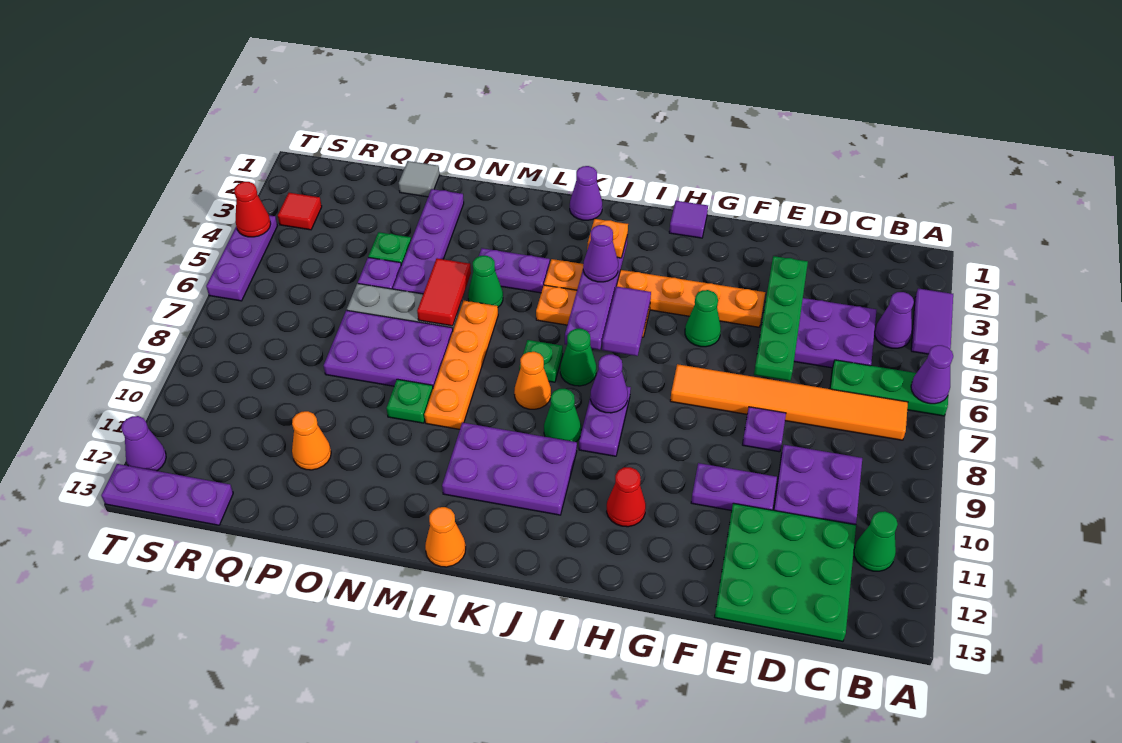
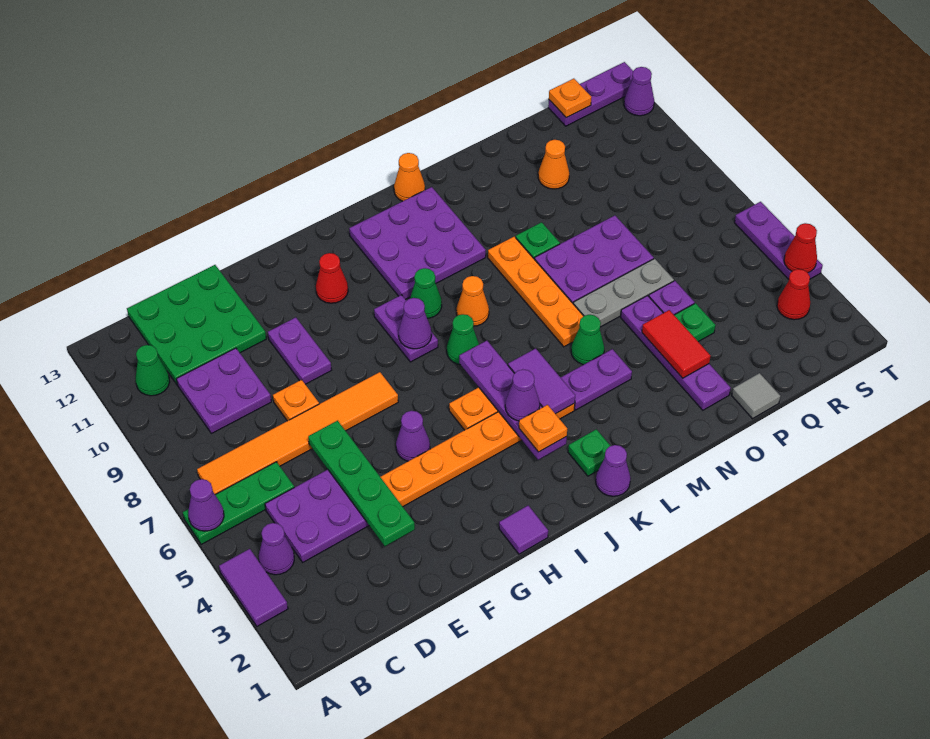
purple plate E8 level 1 -> orange plate E8 level 1
purple plate E10:F10 level 1 -> purple plate F9:F10 level 1
green cone G5 level 1 -> purple cone G5 level 1
purple tile I5:I6 level 2 -> purple tile K4:K5 level 2
purple plate J10:L11 level 1 -> purple plate J10:L12 level 1
green plate K7 level 1 -> green plate K2 level 1
red tile N5:N6 level 2 -> red tile O3:O4 level 2
none -> orange plate R13 level 2
red tile S3 level 1 -> red cone S3 level 1

